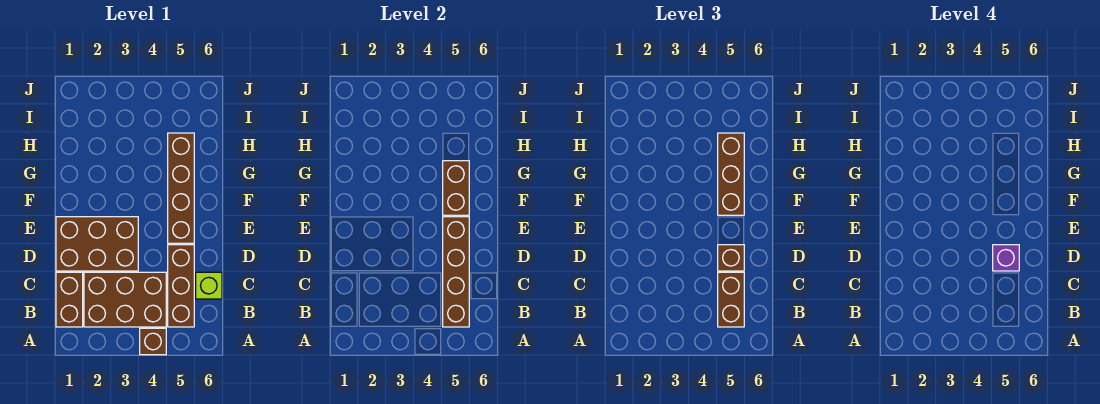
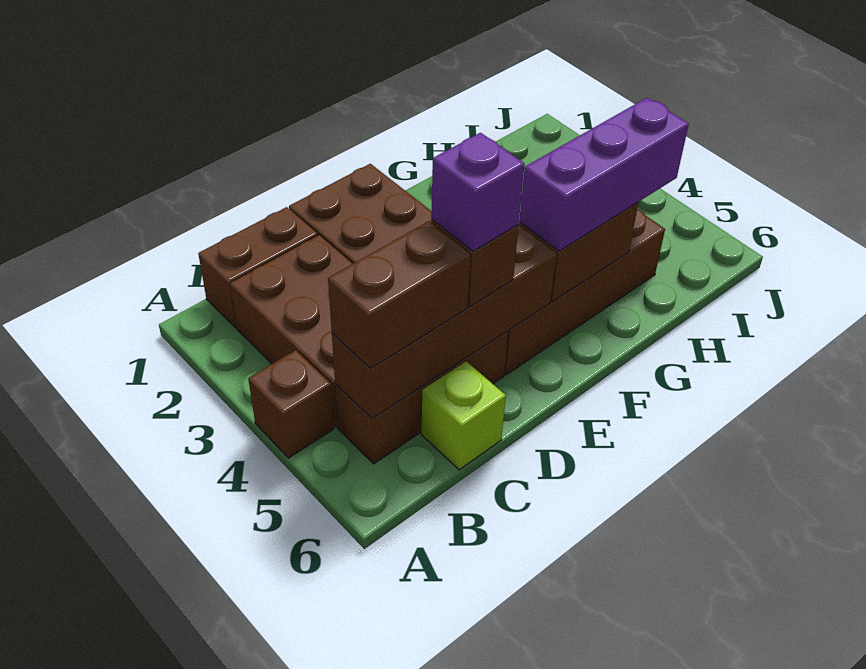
brown brick F5:H5 level 3 -> purple brick F5:H5 level 3

